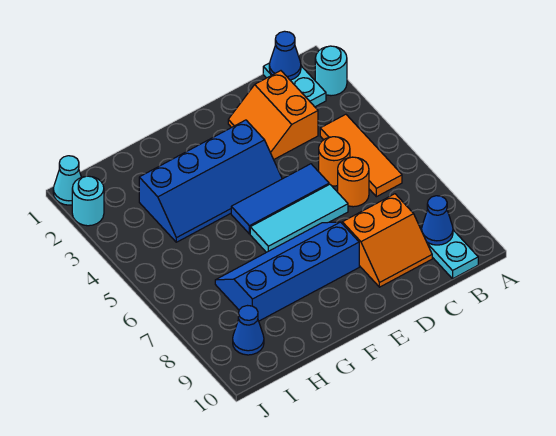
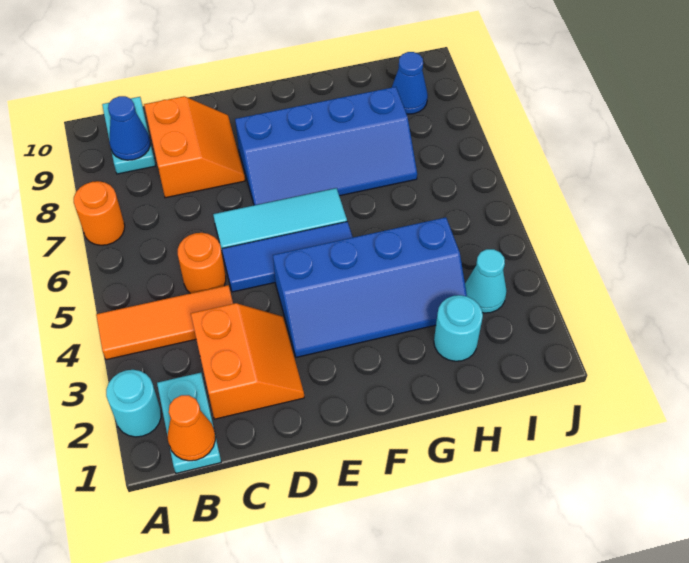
blue cone B1 level 2 -> orange cone B1 level 2
orange tile B4:B6 level 1 -> orange tile A4:C4 level 1
orange round brick C6 level 1 -> orange round brick A7 level 1
orange slope C8:D9 level 1 top 8 -> orange slope C8:D9 level 1 top C
blue slope E3:H4 level 1 top 3 -> blue slope E3:H4 level 1 top 4
cyan cone J1 level 1 -> cyan cone I3 level 1
cyan round brick J2 level 1 -> cyan round brick H2 level 1

